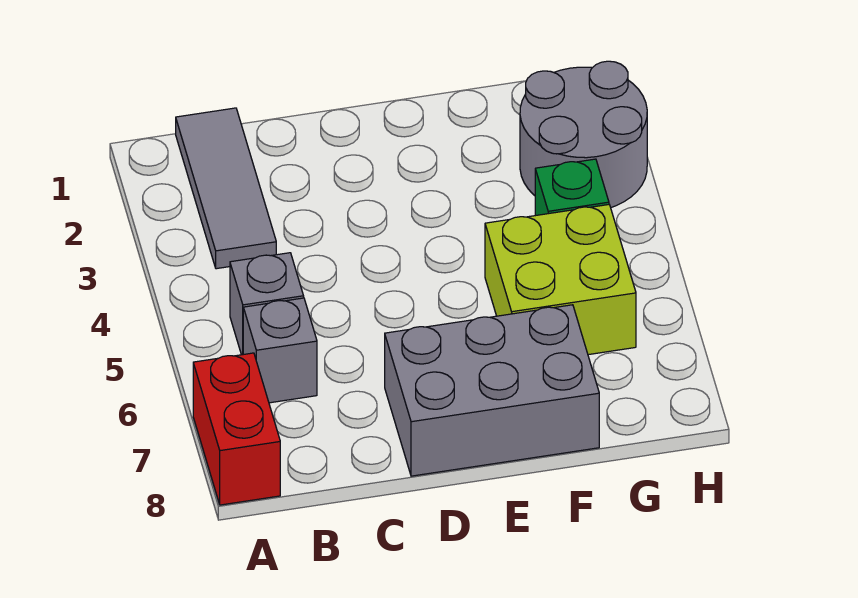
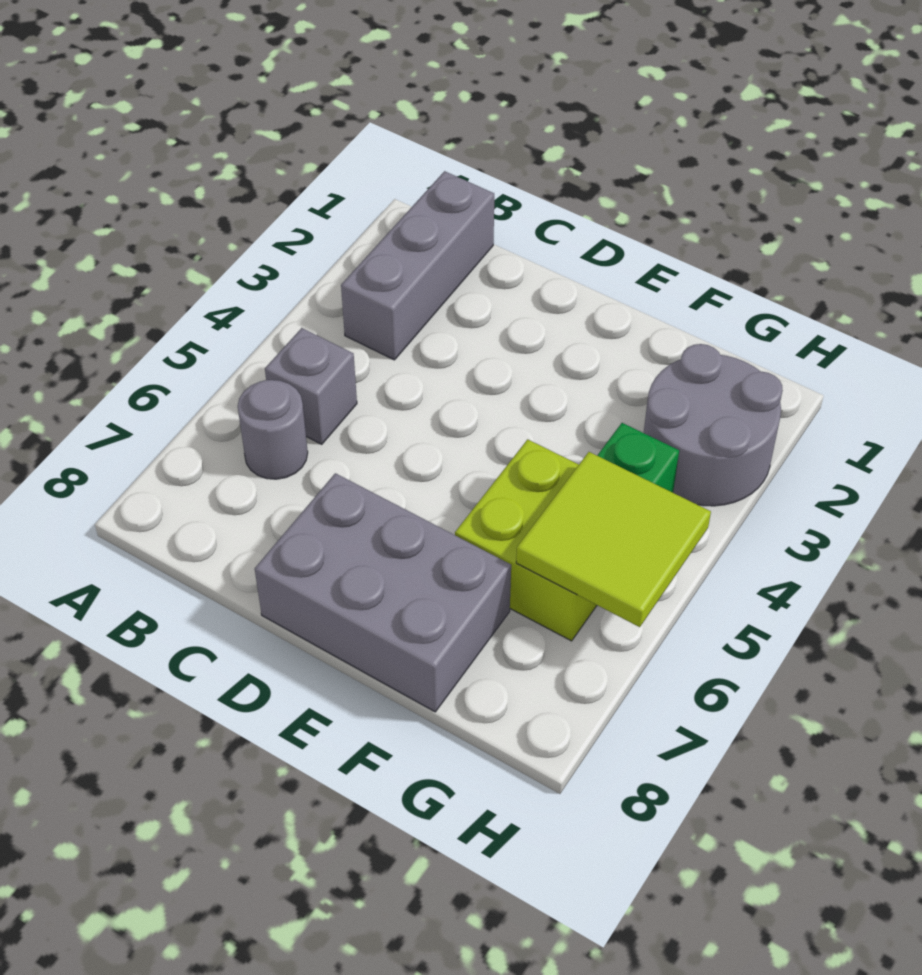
red brick A7:A8 level 1 -> none
grey tile B1:B3 level 1 -> grey brick B1:B3 level 1
grey brick B6 level 1 -> grey round brick B6 level 1
none -> lime tile G5:H6 level 2

